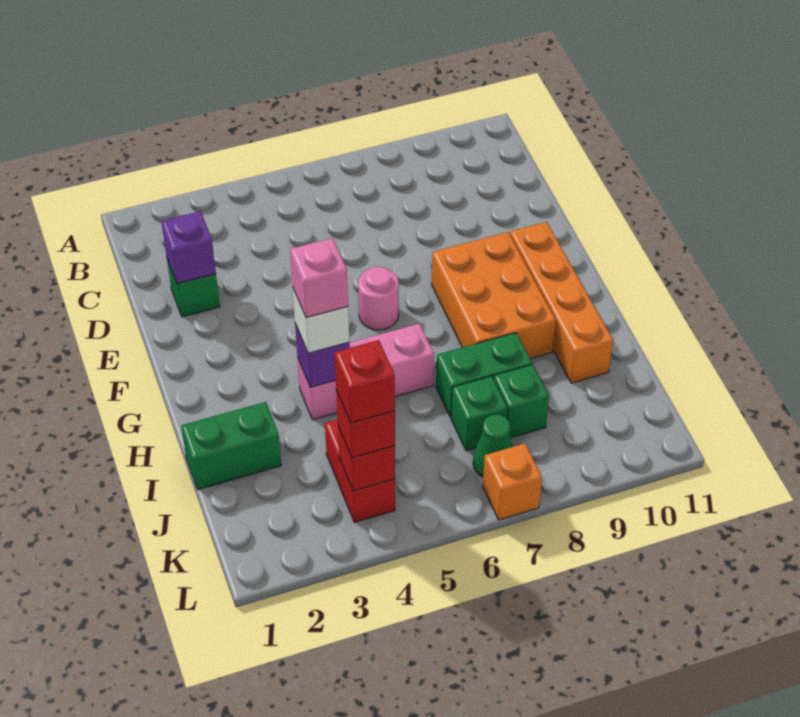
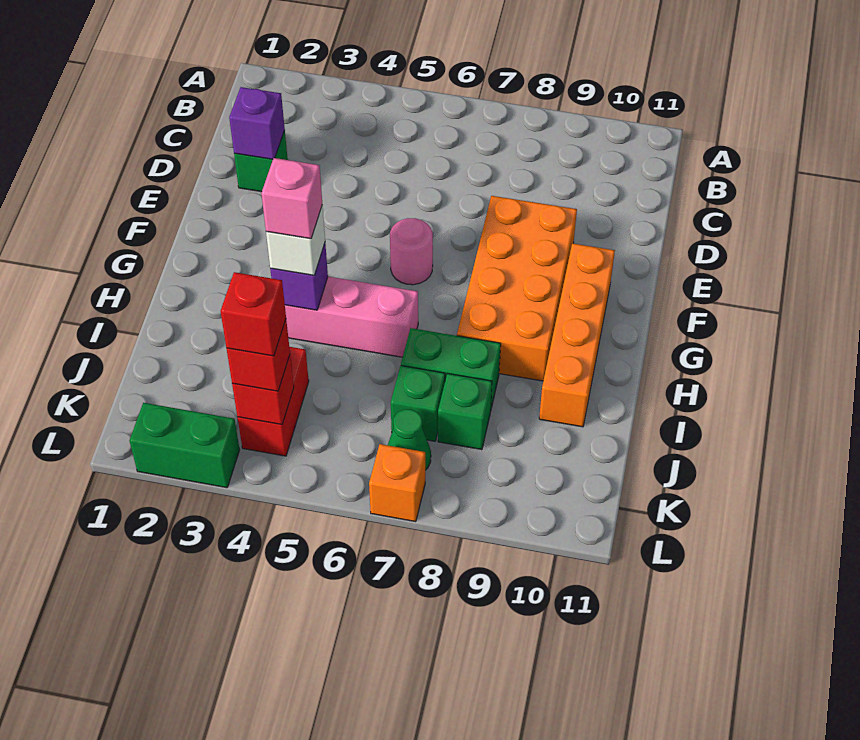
orange brick F8:H9 level 1 -> orange brick E8:H9 level 1
green brick I1:I2 level 1 -> green brick L2:L3 level 1

